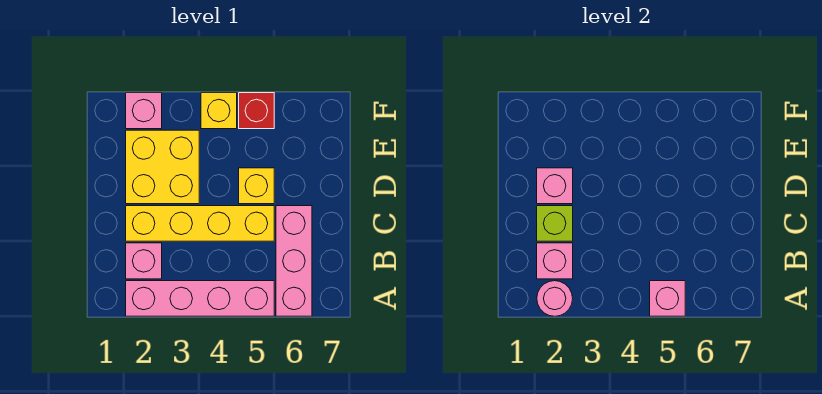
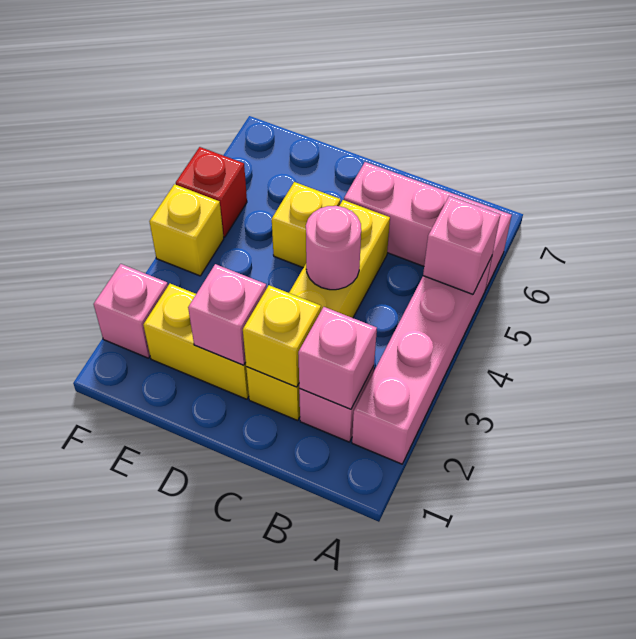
pink round brick A2 level 2 -> pink round brick C4 level 2
lime brick C2 level 2 -> yellow brick C2 level 2
yellow brick D2:E3 level 1 -> yellow brick D2:E2 level 1

